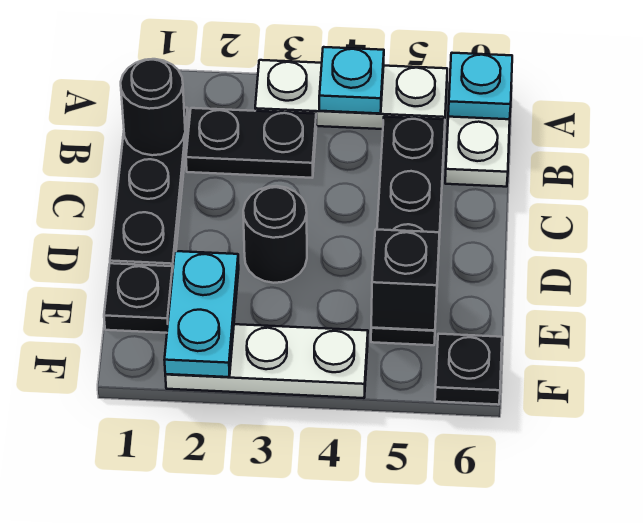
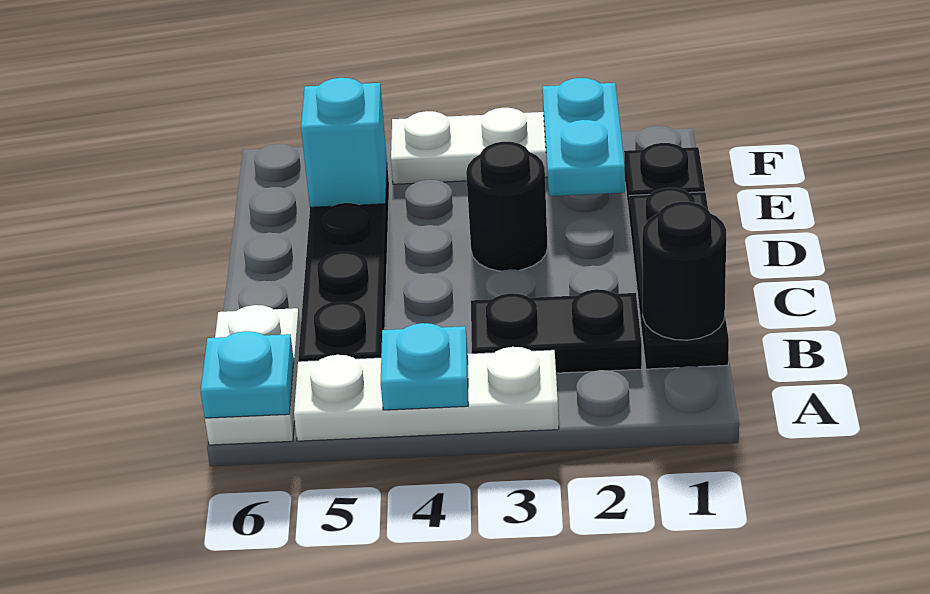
black brick E5 level 2 -> cyan brick E5 level 2
black plate F6 level 1 -> none

